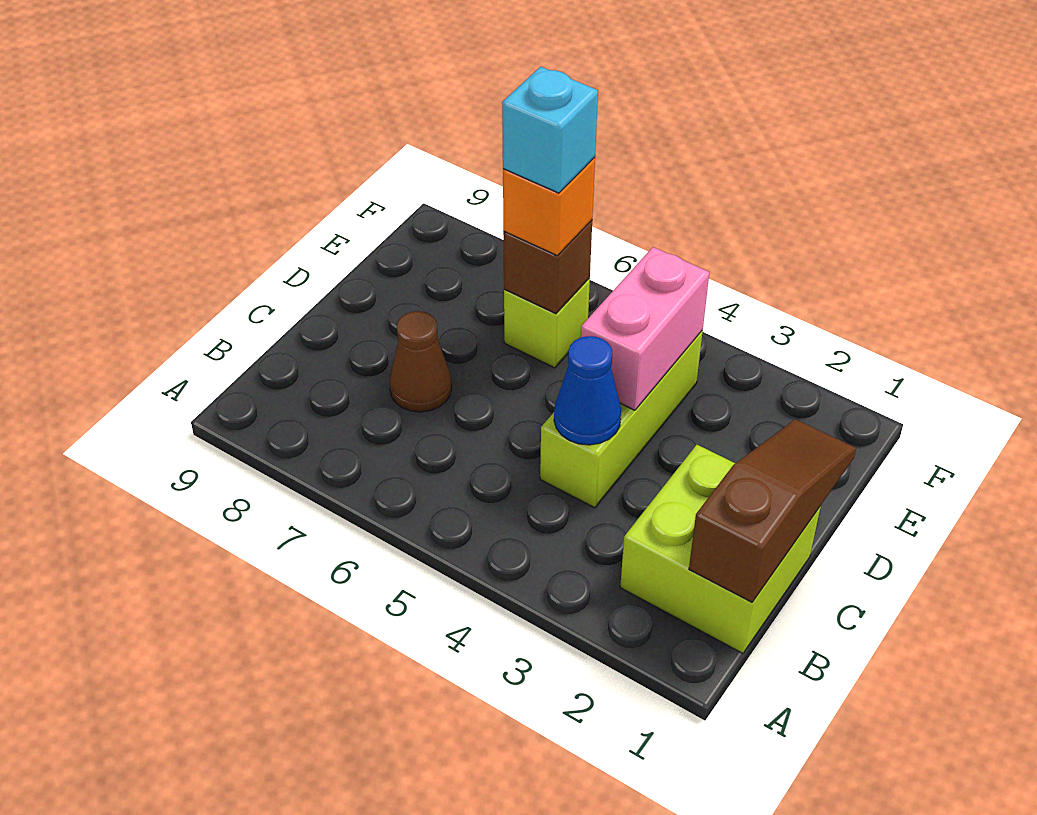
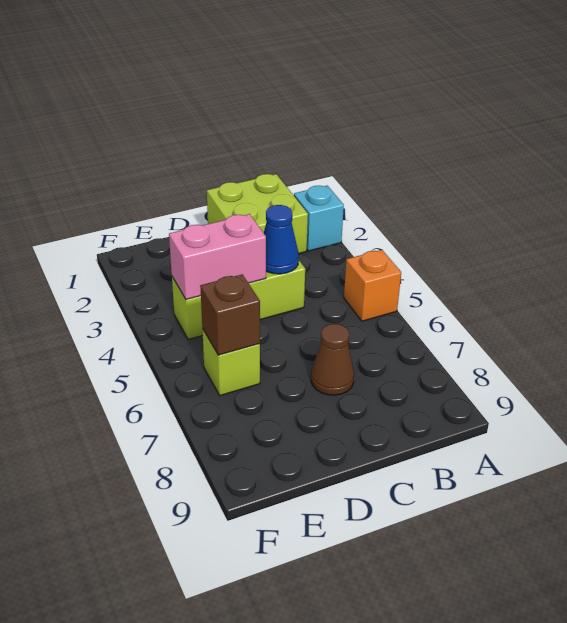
brown slope B1:D1 level 2 top B -> none
orange brick E6 level 3 -> orange brick A5 level 1
cyan brick E6 level 4 -> cyan brick A2 level 1

